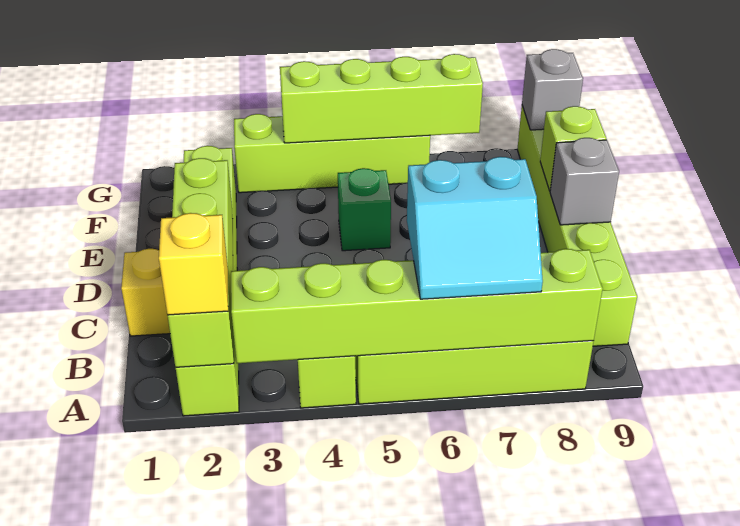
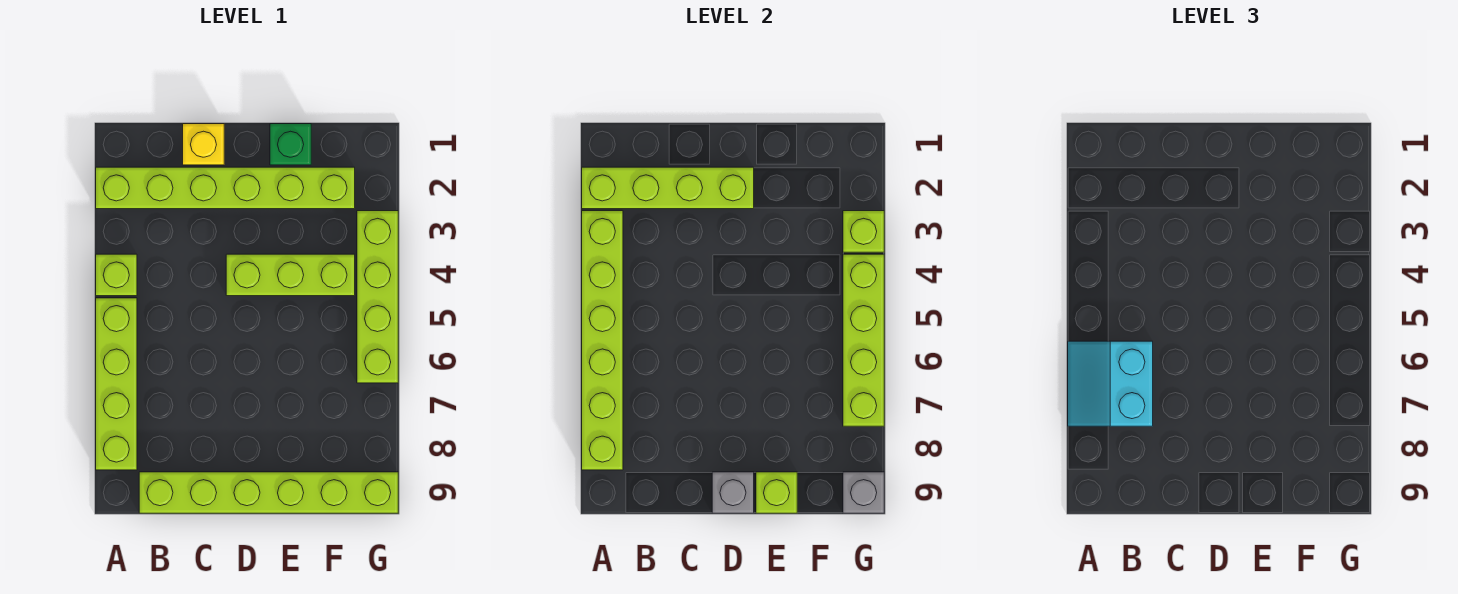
yellow brick A2 level 3 -> none
none -> lime brick D4:F4 level 1
green brick E5 level 1 -> green brick E1 level 1
none -> lime brick G3 level 2

